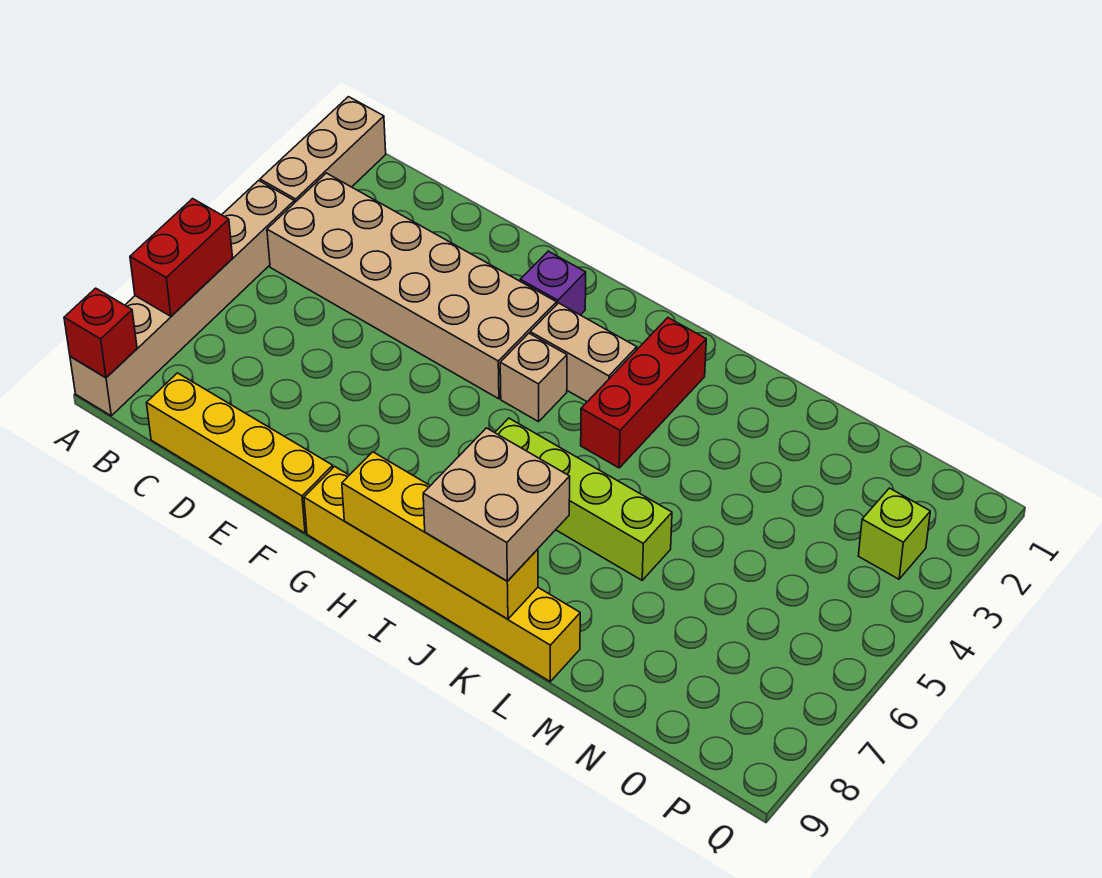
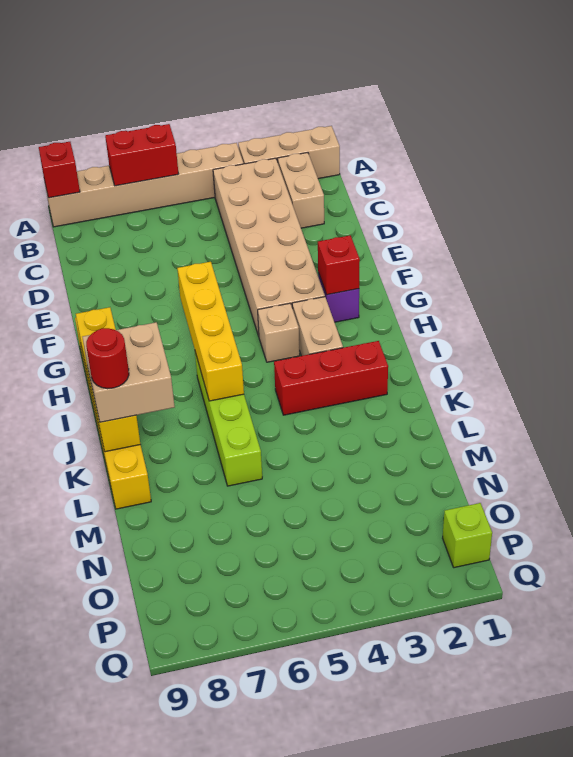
none -> tan brick B2:C2 level 1
yellow brick C9:F9 level 1 -> yellow brick G6:J6 level 2
none -> red brick G2 level 2
none -> red round brick K9 level 4
lime brick P3 level 1 -> lime brick P1 level 1

